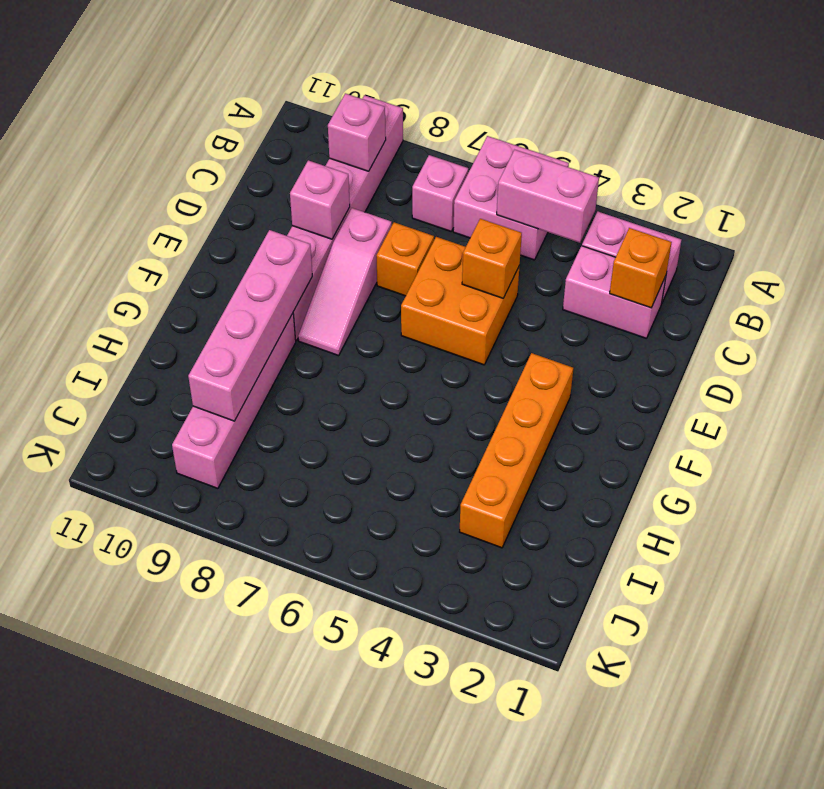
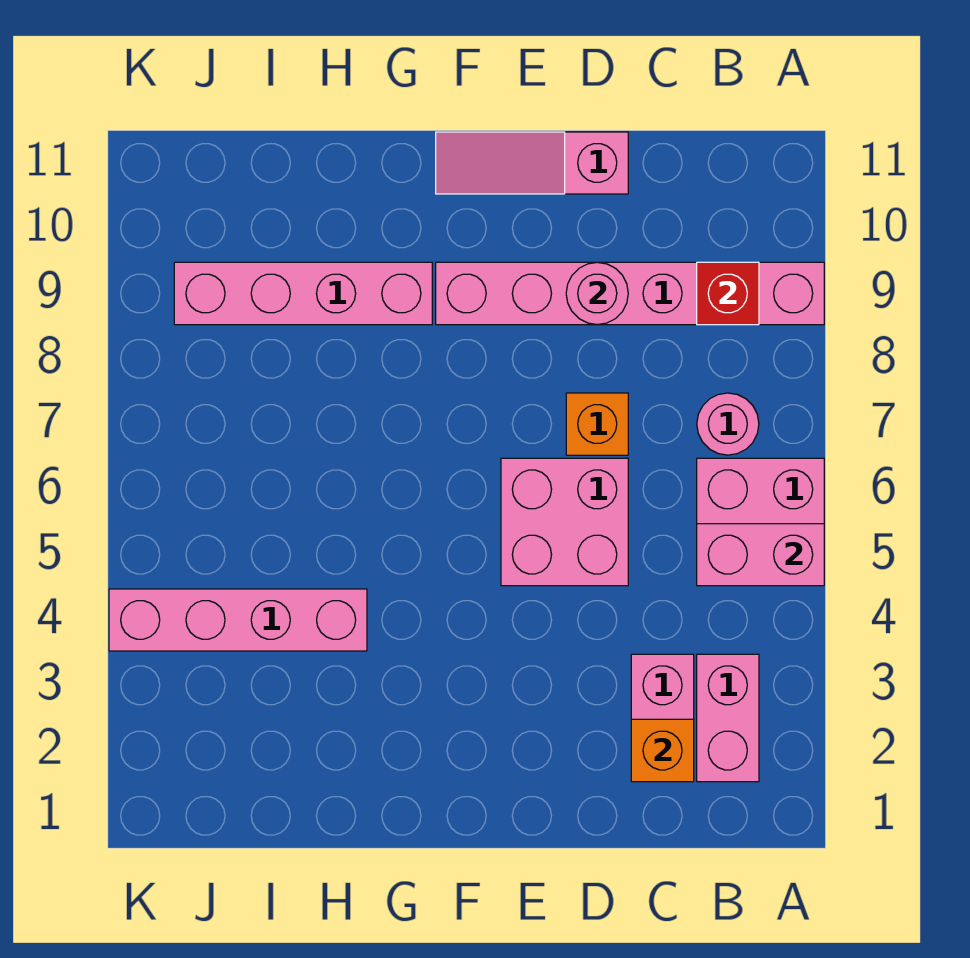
pink brick B4:B5 level 2 -> pink brick A5:B5 level 2
pink brick B7 level 1 -> pink round brick B7 level 1
pink brick B9 level 2 -> red brick B9 level 2
orange brick D5:E6 level 1 -> pink brick D5:E6 level 1
orange brick D5 level 2 -> none
pink slope D8:F8 level 1 top D -> pink slope D11:F11 level 1 top D
pink brick D9 level 2 -> pink round brick D9 level 2
orange brick F3:I3 level 1 -> none
pink brick F9:I9 level 2 -> pink brick H4:K4 level 1

